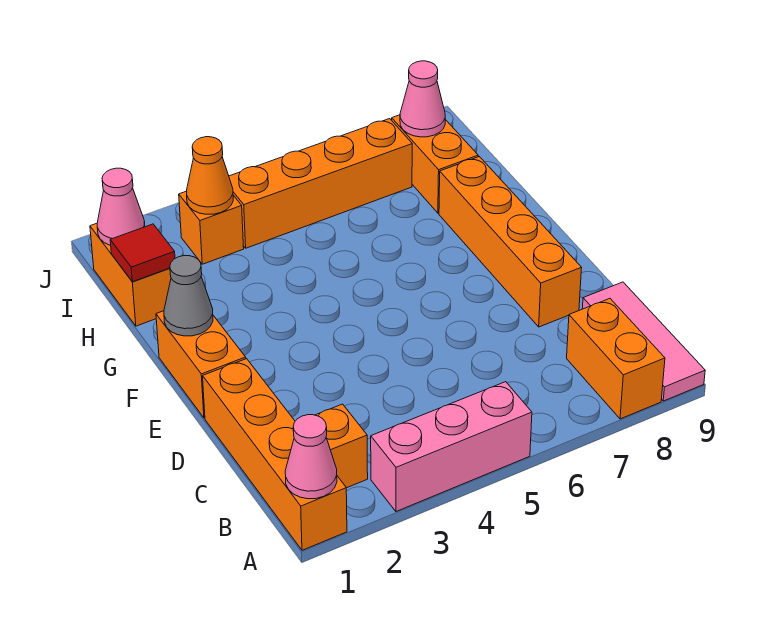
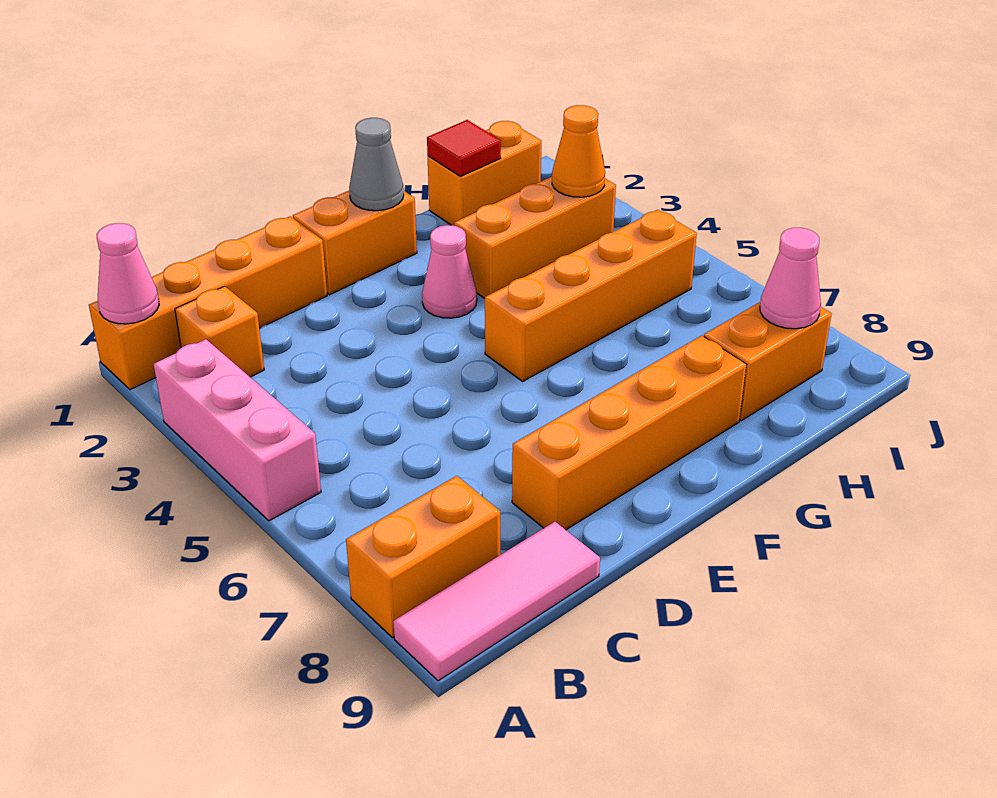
pink cone I1 level 2 -> pink cone F3 level 1
orange brick I3 level 1 -> orange brick G3:I3 level 1
orange brick I4:I7 level 1 -> orange brick F5:I5 level 1

